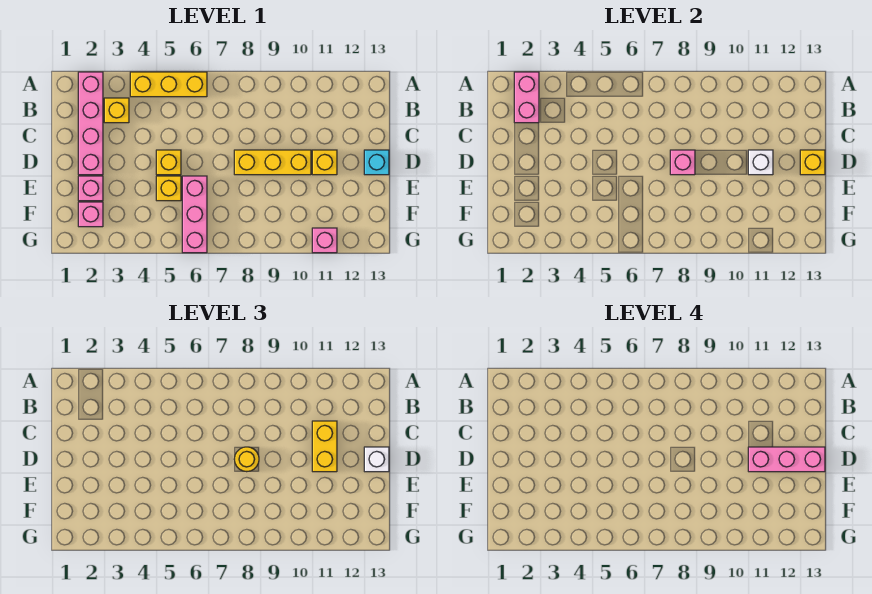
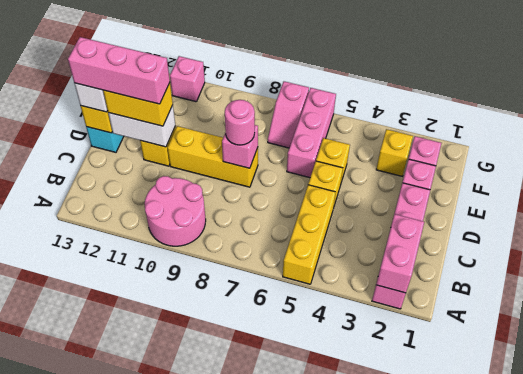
yellow brick A4:A6 level 1 -> yellow brick A5:C5 level 1
none -> pink round brick A9:B10 level 1
yellow brick B3 level 1 -> yellow brick F3 level 1
yellow brick C11:D11 level 3 -> yellow brick D11:D12 level 3
yellow round brick D8 level 3 -> pink round brick D8 level 3
white brick D11 level 2 -> white brick D11:D12 level 2
none -> pink slope F7:G7 level 1 top G

